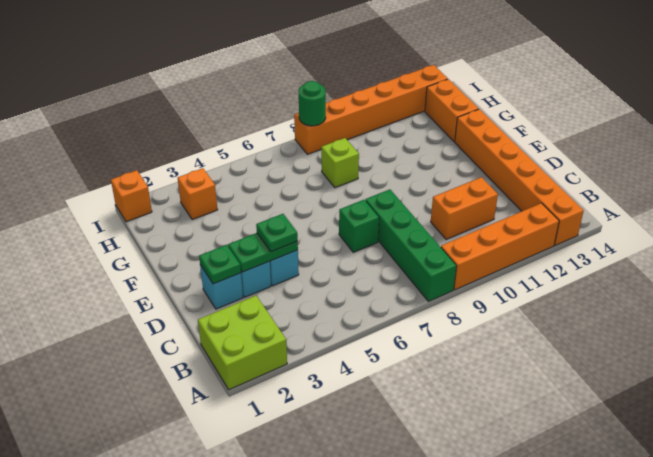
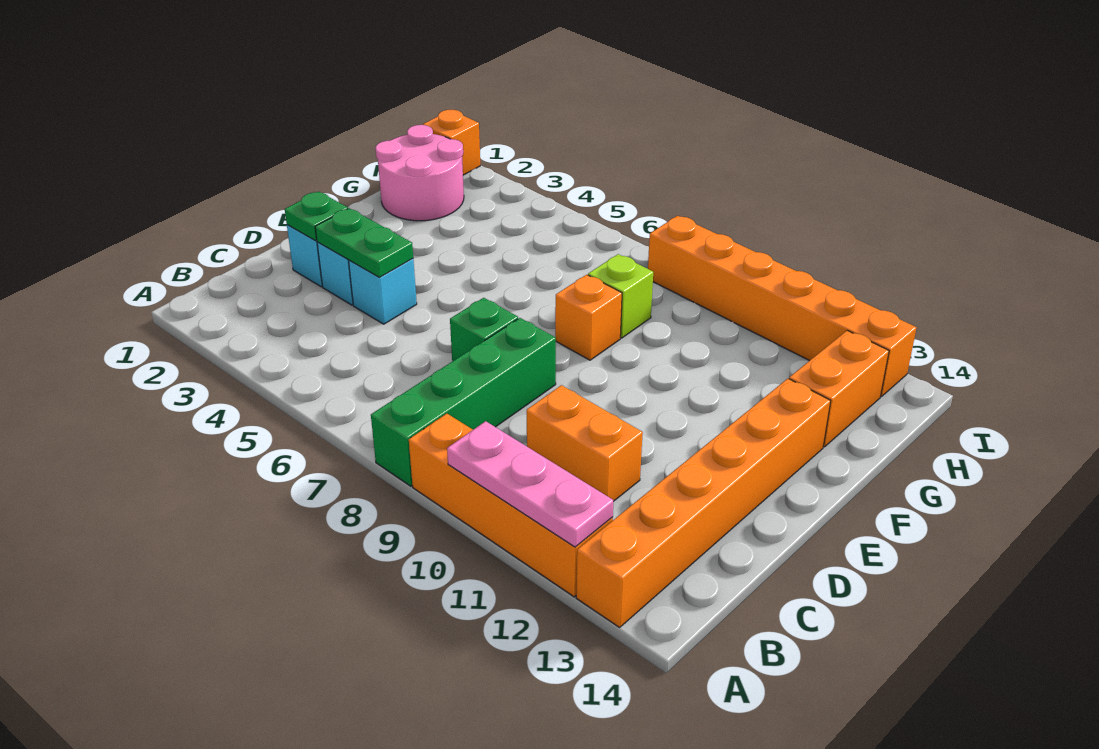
lime brick A1:B2 level 1 -> none
none -> pink plate A10:A12 level 2
green plate D4 level 3 -> none
none -> pink round brick G1:H2 level 1
orange brick H3 level 1 -> orange brick F8 level 1
green round brick I8 level 2 -> none

